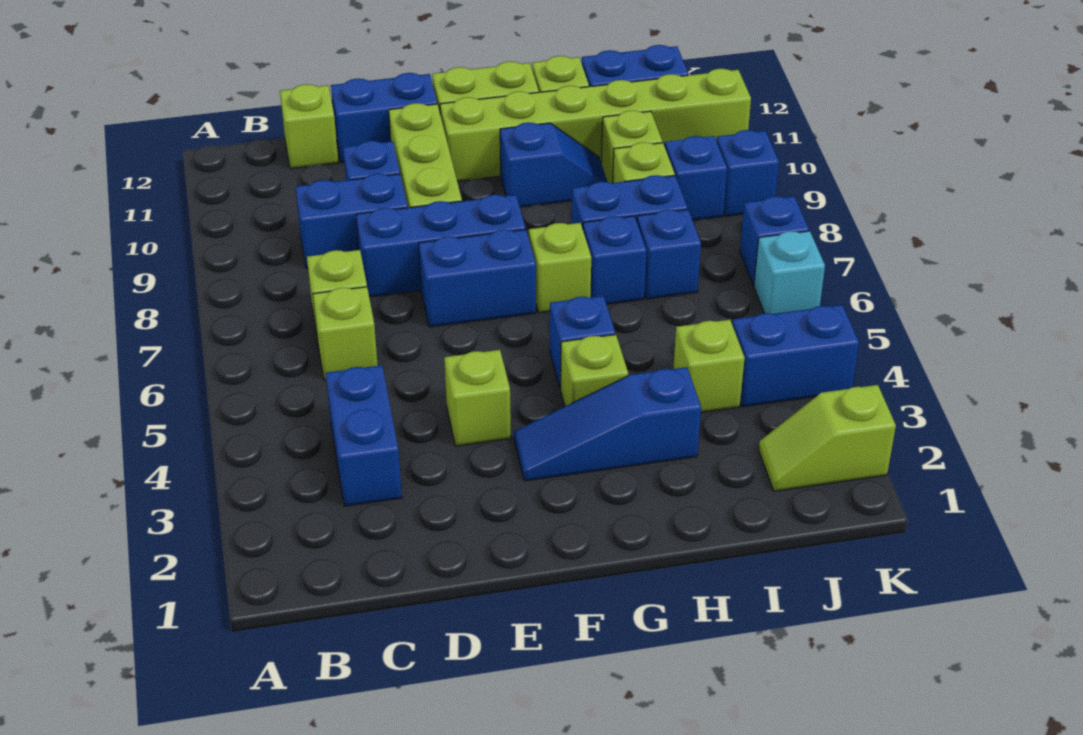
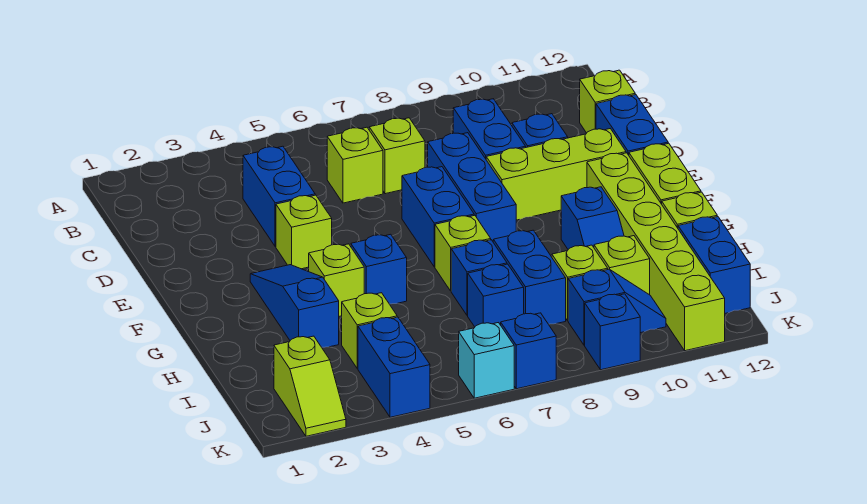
blue brick C3:C4 level 1 -> blue brick C4:D4 level 1
lime slope J2:K2 level 1 top K -> lime slope J2:K2 level 1 top J

